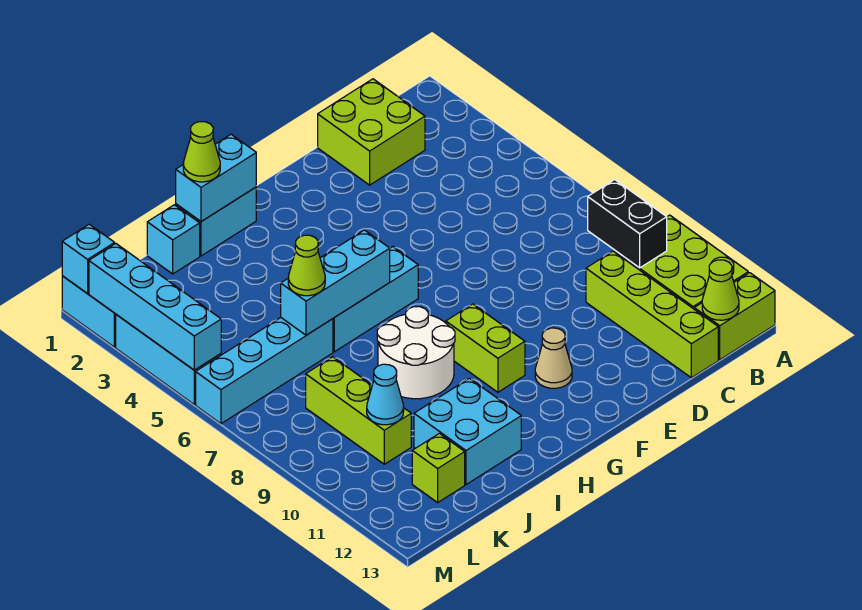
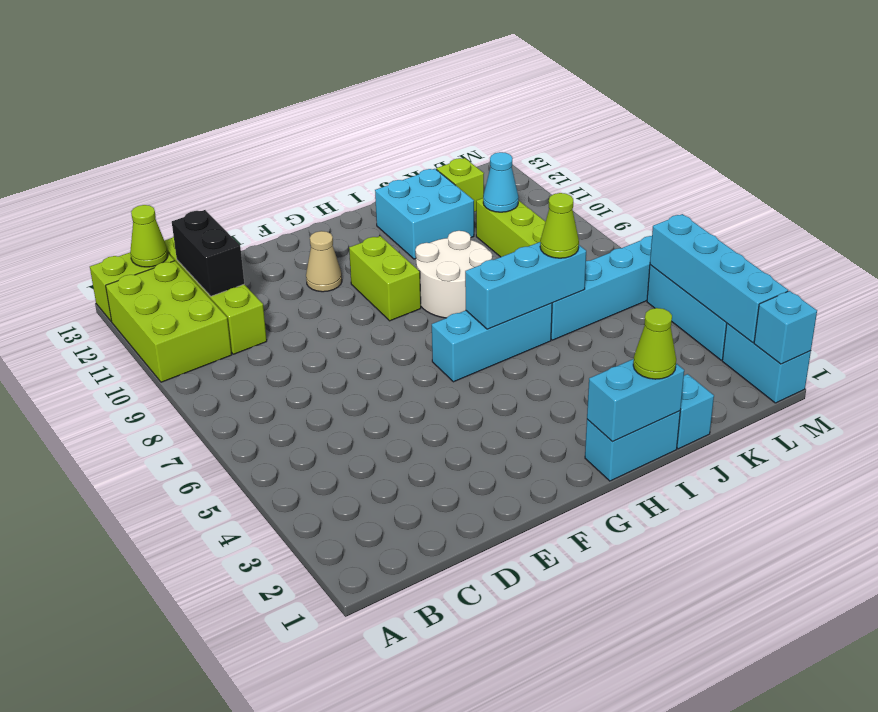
black brick B9:B10 level 2 -> black brick C11:C12 level 2
lime brick C1:D2 level 1 -> none

